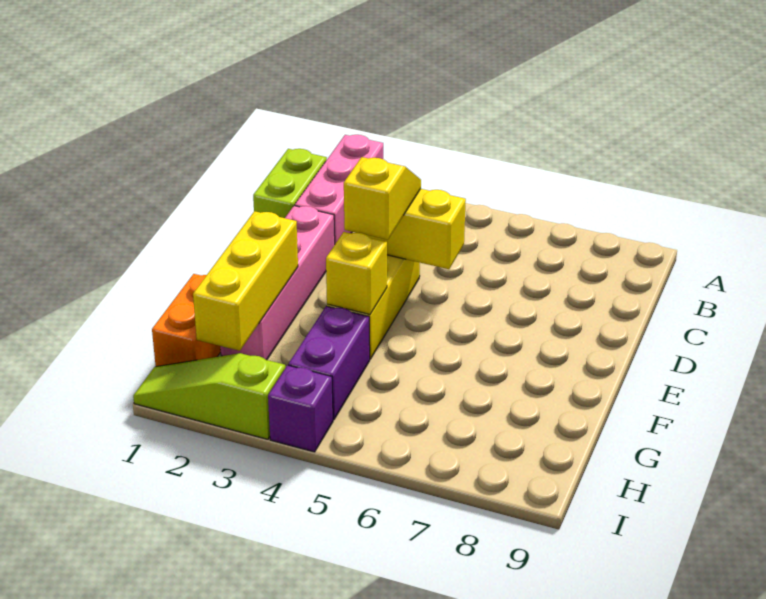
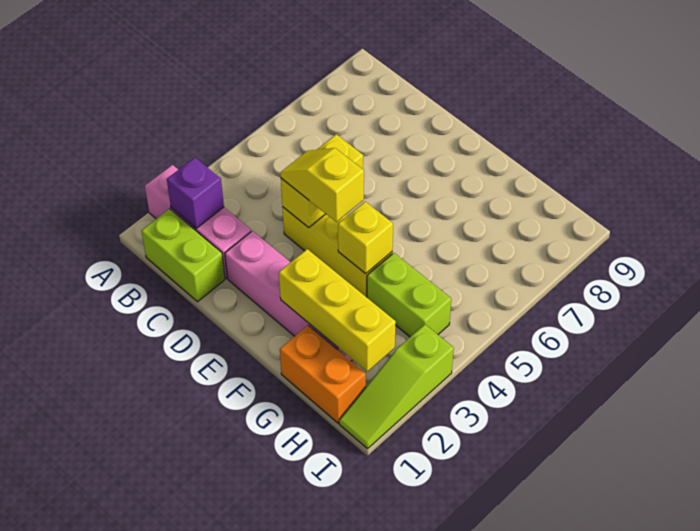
purple brick G4:H4 level 1 -> lime brick G4:H4 level 1
purple brick I4 level 1 -> purple brick B2 level 2

